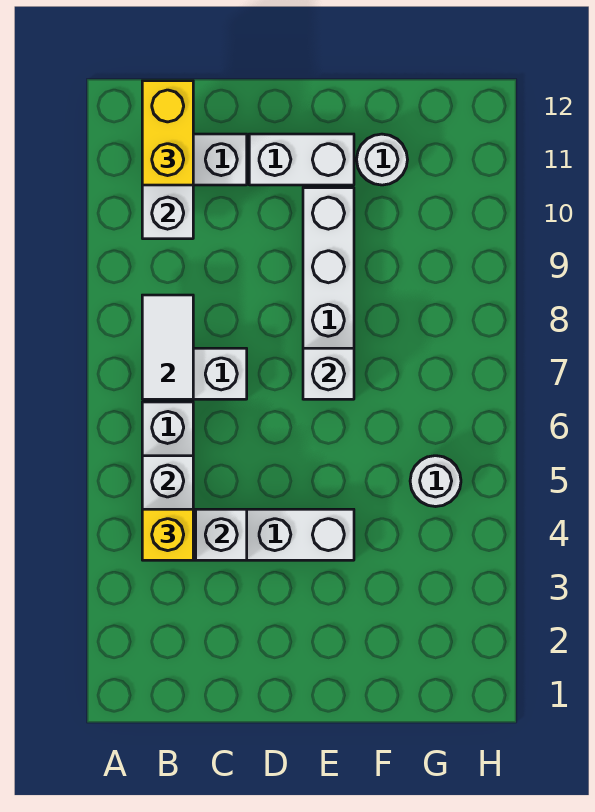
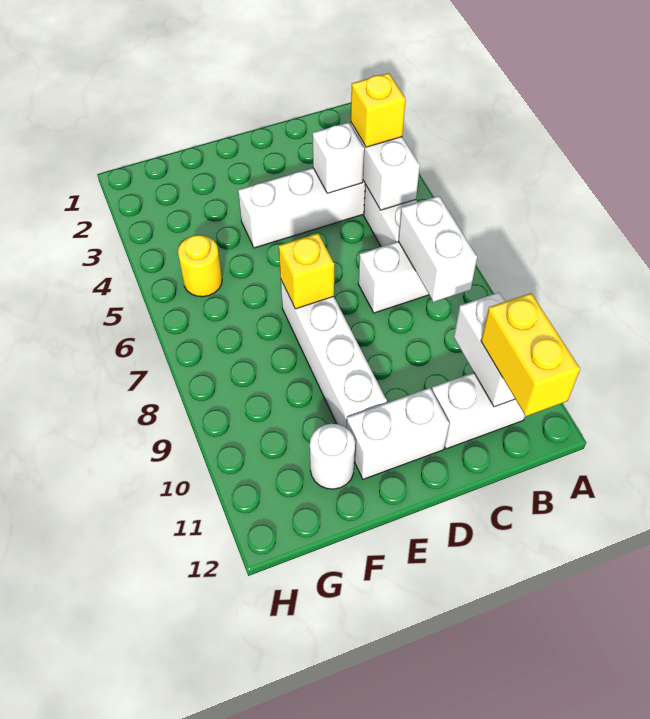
white tile B7:B8 level 2 -> white brick B7:B8 level 2
white brick E7 level 2 -> yellow brick E7 level 2
white round brick G5 level 1 -> yellow round brick G5 level 1

